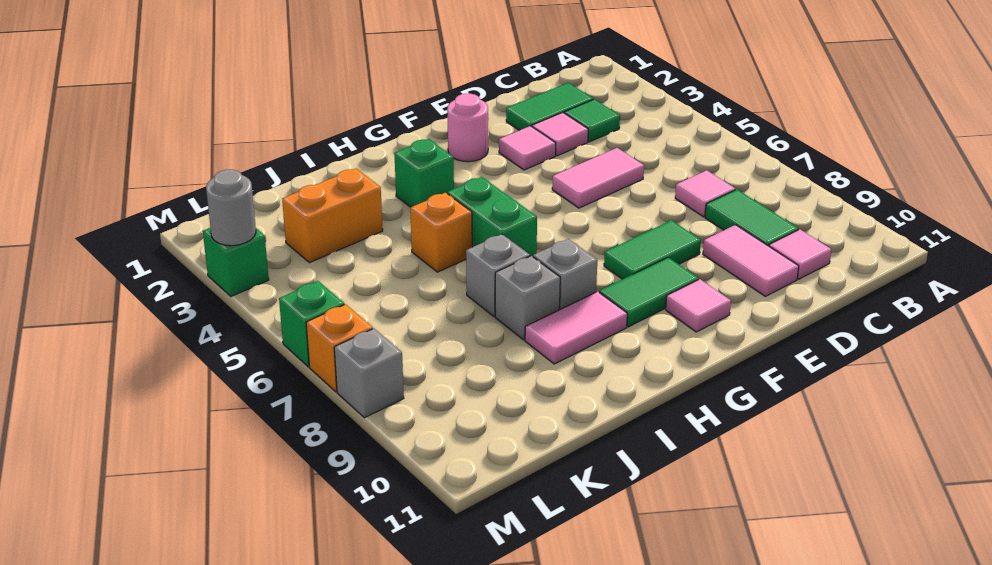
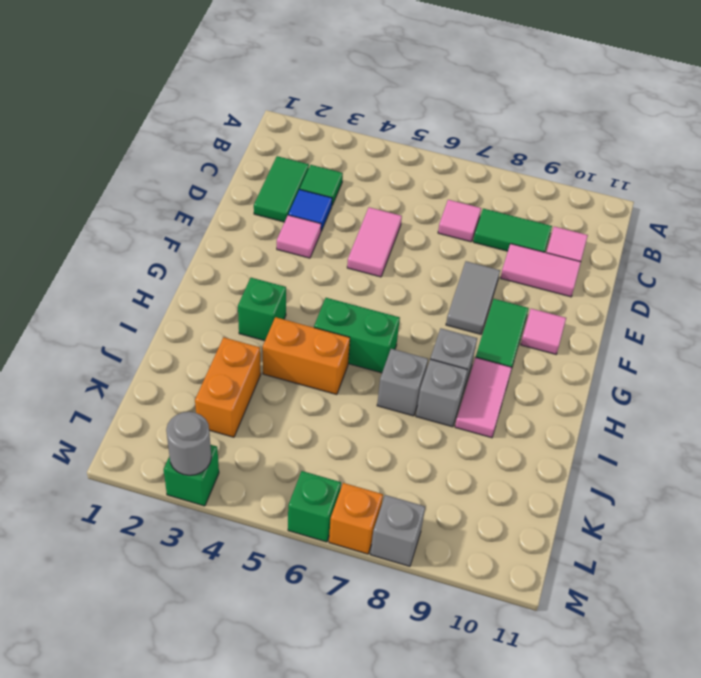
pink tile D3 level 1 -> blue tile D3 level 1
green tile E8:F8 level 1 -> grey tile E8:F8 level 1
pink round brick F2 level 1 -> none
orange brick I5 level 1 -> orange brick I4:I5 level 1

